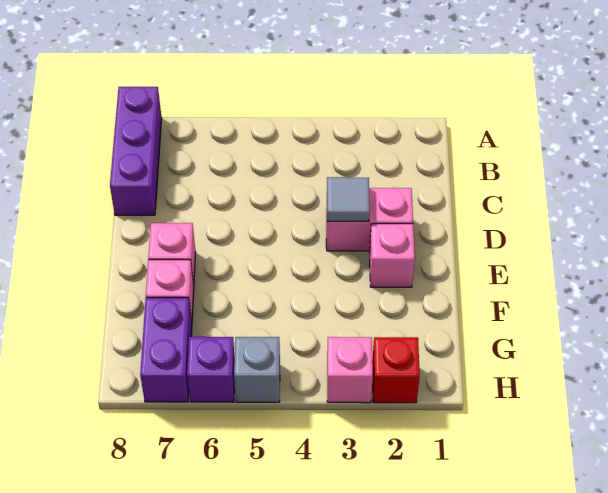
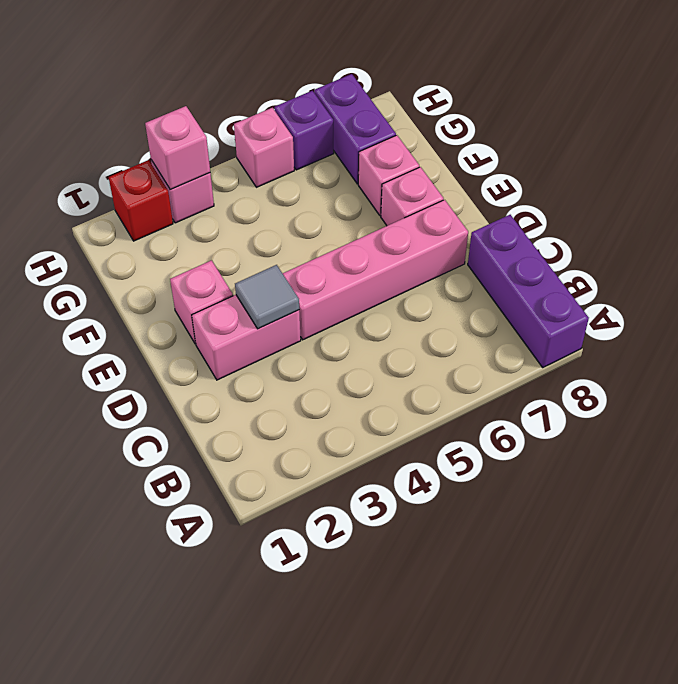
none -> pink brick D4:D7 level 1
none -> pink brick H3 level 2
grey brick H5 level 1 -> pink brick H5 level 1

